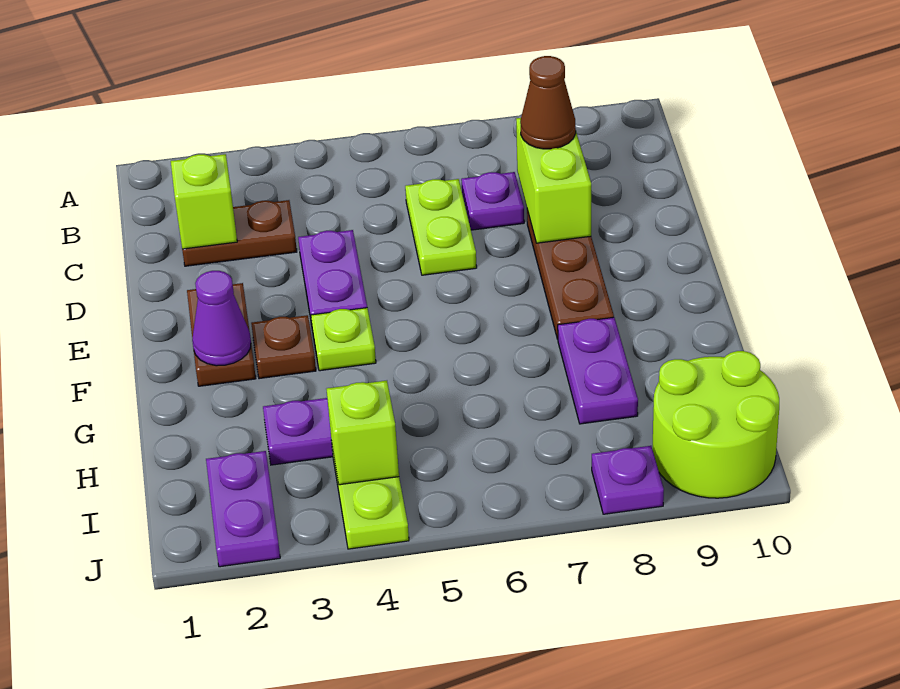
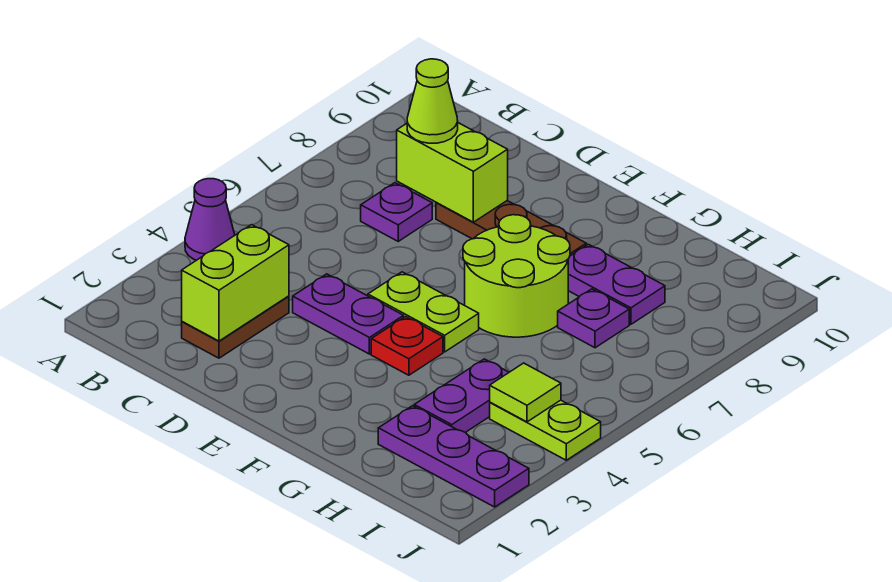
lime brick C2 level 2 -> lime brick C2:C3 level 2
lime plate C6:D6 level 1 -> lime plate E5:F5 level 1
brown cone C8 level 3 -> lime cone C8 level 3
brown plate E2:F2 level 1 -> none
purple cone F2 level 2 -> purple cone A4 level 1
brown plate F3 level 1 -> none
lime plate F4 level 1 -> red plate F4 level 1
purple plate I2:J2 level 1 -> purple plate H2:J2 level 1
lime brick I4 level 2 -> lime tile I4 level 2
lime round brick I9:J10 level 1 -> lime round brick F6:G7 level 1
purple plate J8 level 1 -> purple plate H7 level 1

